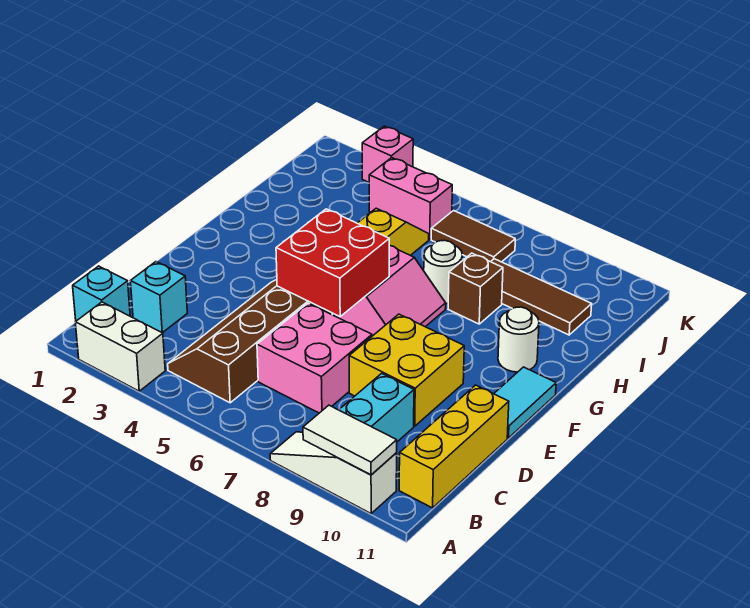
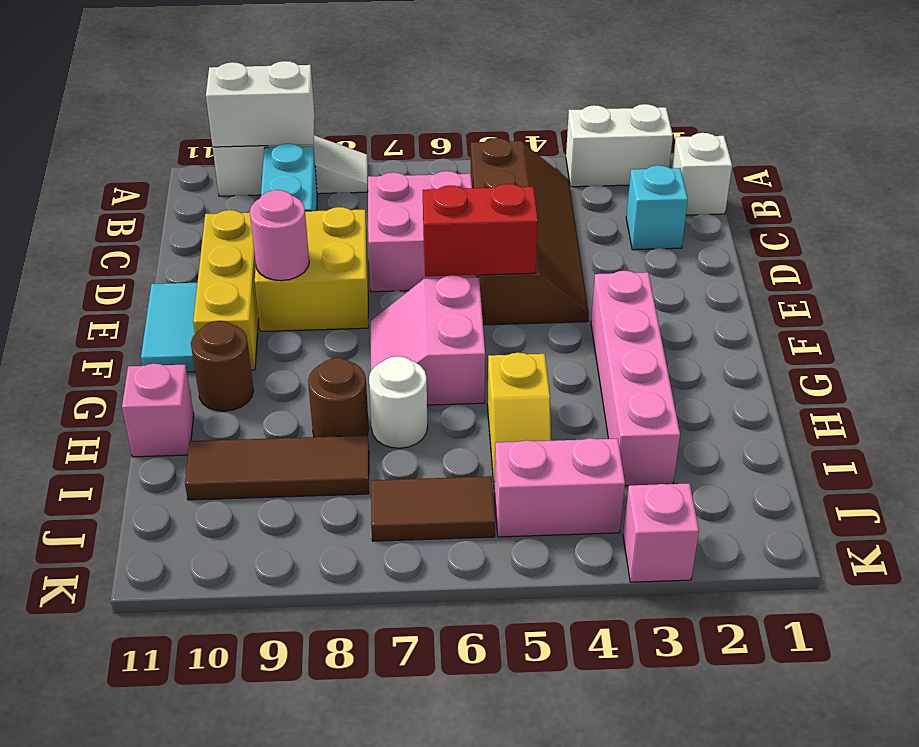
white tile A9:A10 level 2 -> white brick A9:A10 level 2
cyan brick B1 level 1 -> white brick B1 level 1
yellow brick B11:D11 level 1 -> yellow brick D10:F10 level 1
red brick E5:F6 level 2 -> red brick E5:E6 level 2
none -> pink round brick E9 level 2
none -> pink brick F3:I3 level 1
white round brick G10 level 1 -> brown round brick G10 level 1
brown brick H8 level 1 -> brown round brick H8 level 1
none -> pink brick H11 level 1

